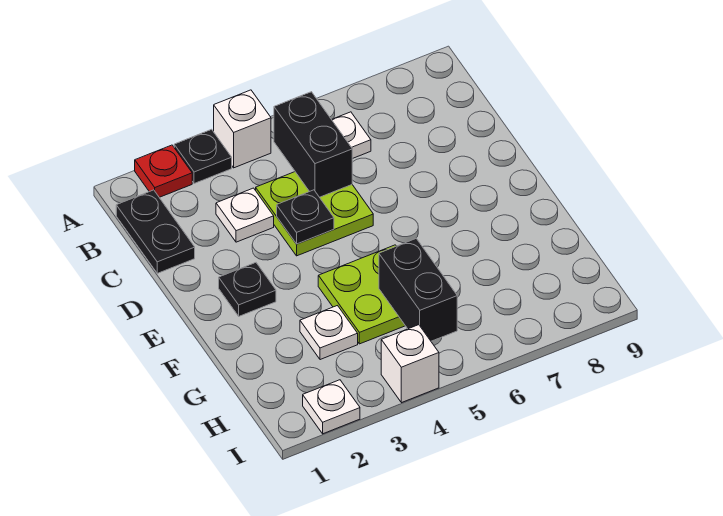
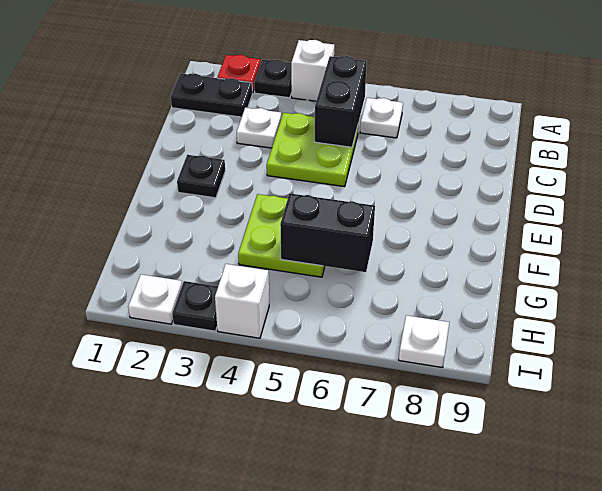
black plate B1:C1 level 1 -> black plate B1:B2 level 1
black plate D4 level 2 -> black plate I3 level 1
white plate G3 level 1 -> white plate I8 level 1
black brick G5:H5 level 2 -> black brick G5:G6 level 2

